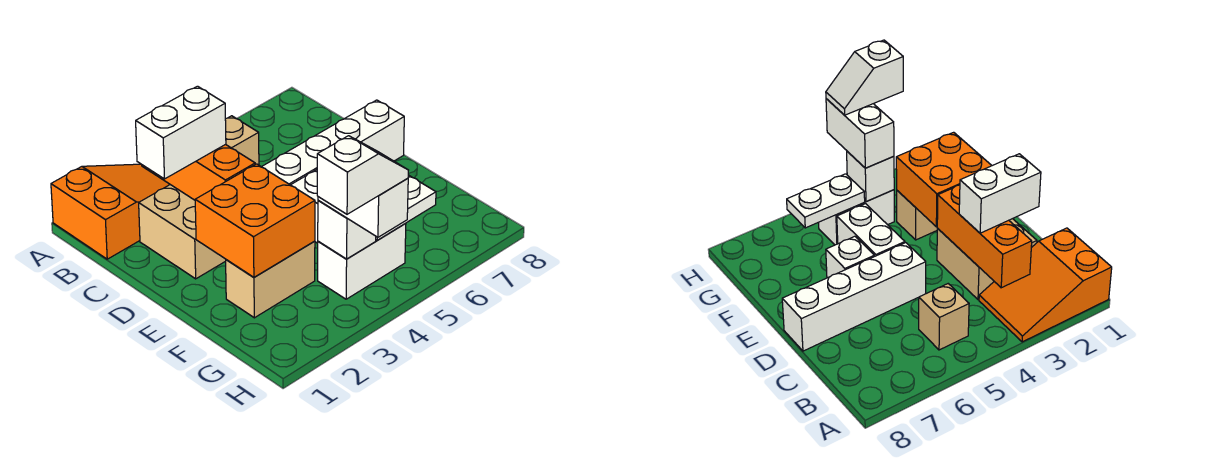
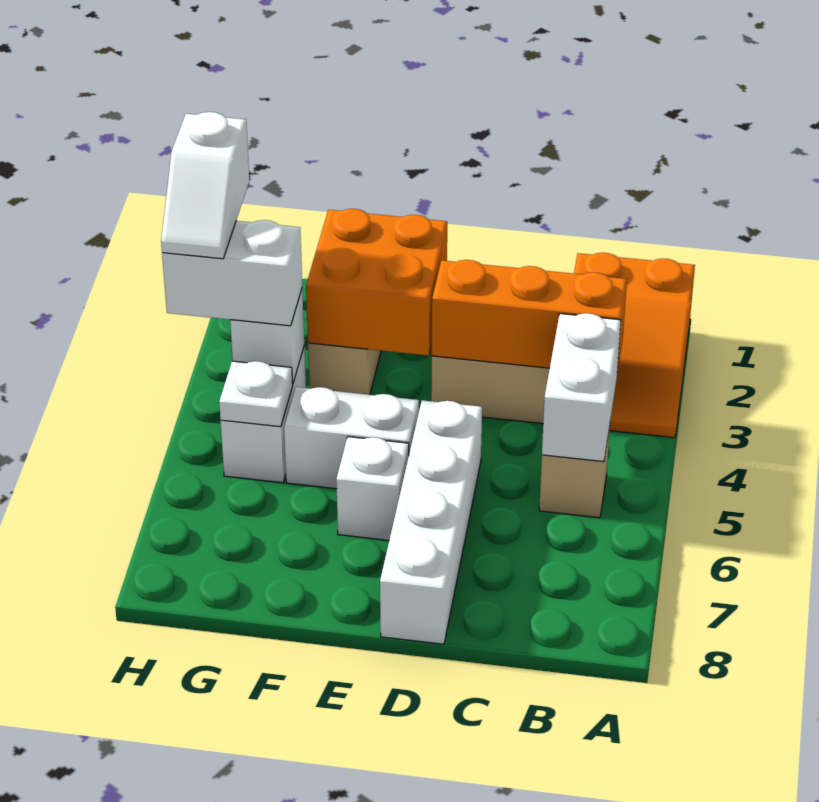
white brick C2:C3 level 3 -> white brick B4:B5 level 2
white plate G5:G6 level 2 -> white plate G5 level 2

